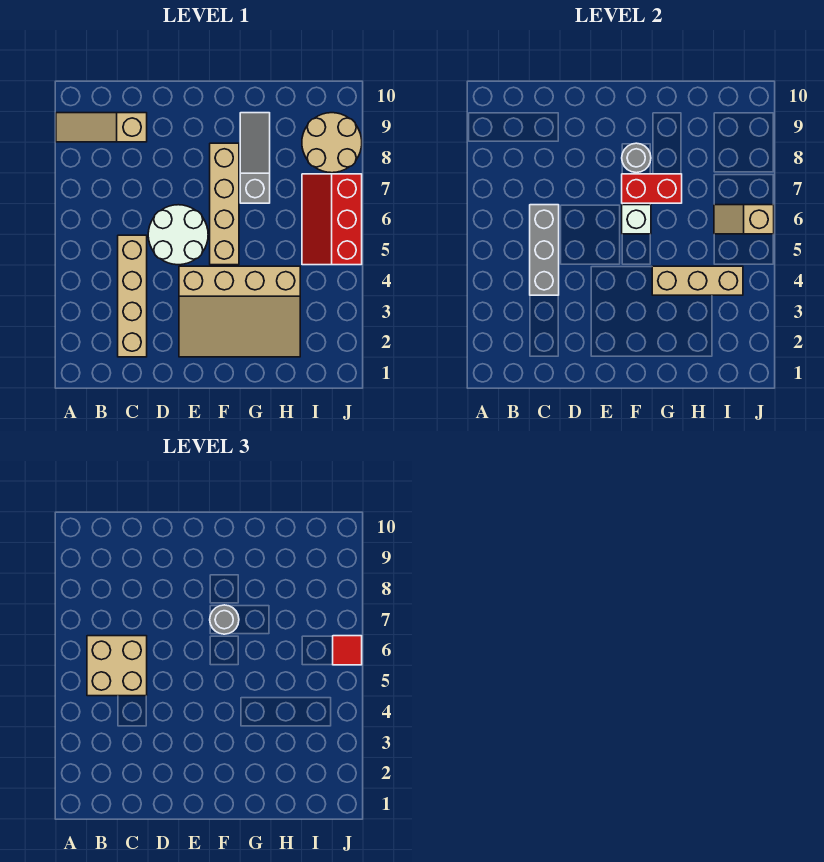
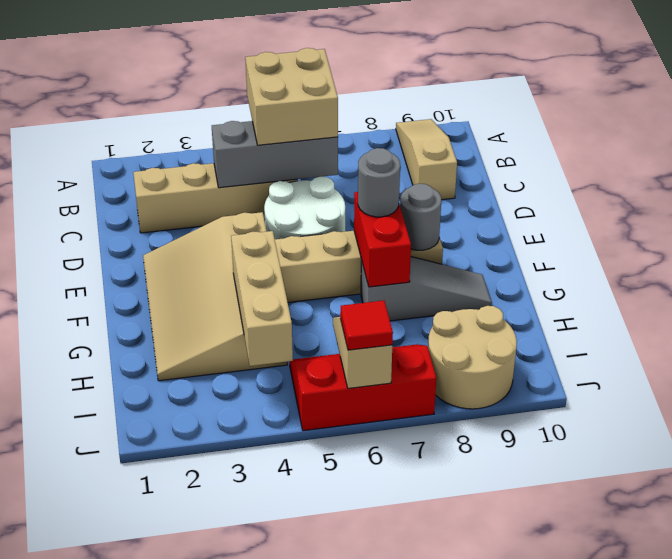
white brick F6 level 2 -> none

